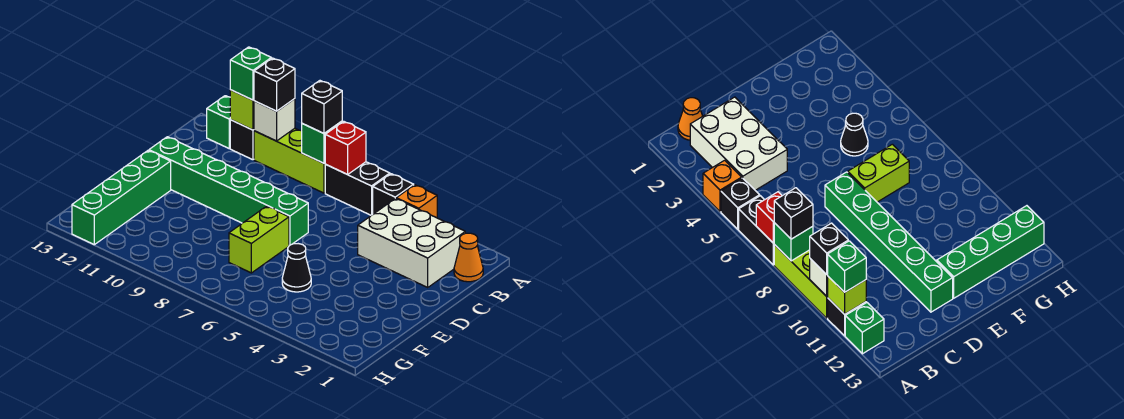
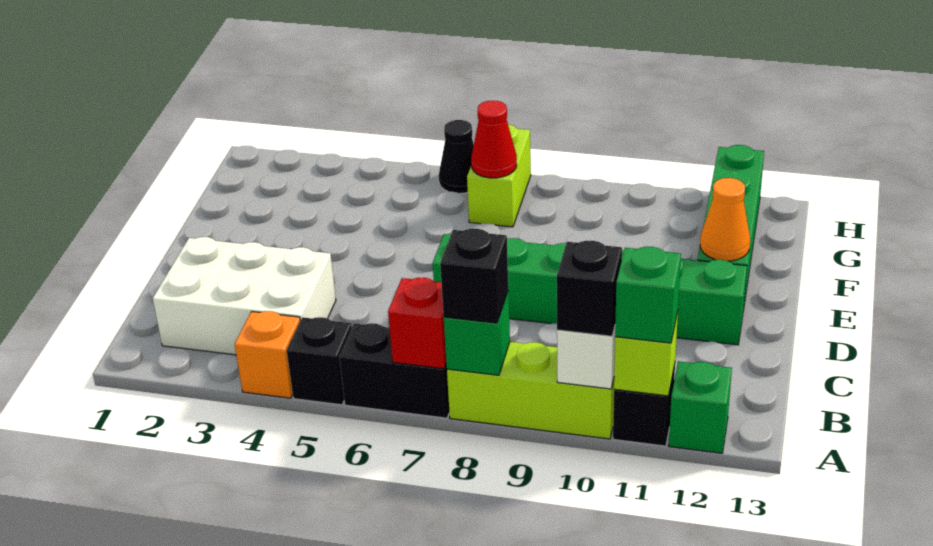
orange cone B1 level 1 -> orange cone E12 level 2
lime brick E7:F7 level 1 -> lime brick G7:H7 level 1
black cone F5 level 1 -> black cone H6 level 1
none -> red cone G7 level 2

